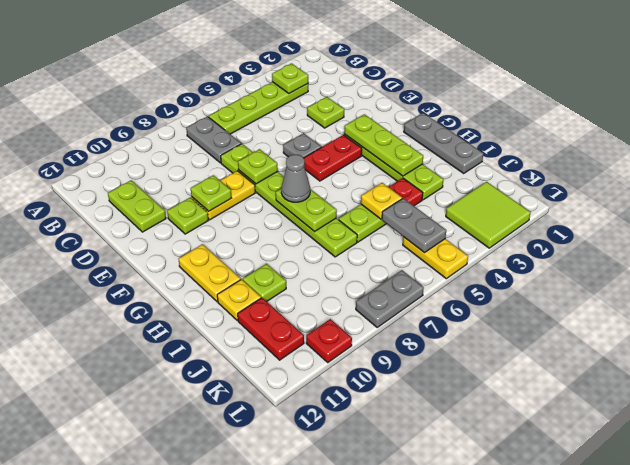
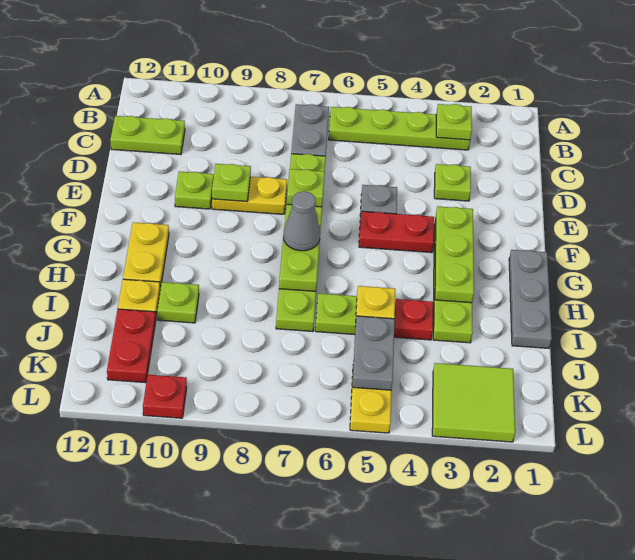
lime plate C11:D11 level 1 -> lime plate C11:C12 level 1
grey plate L7:L8 level 1 -> none

